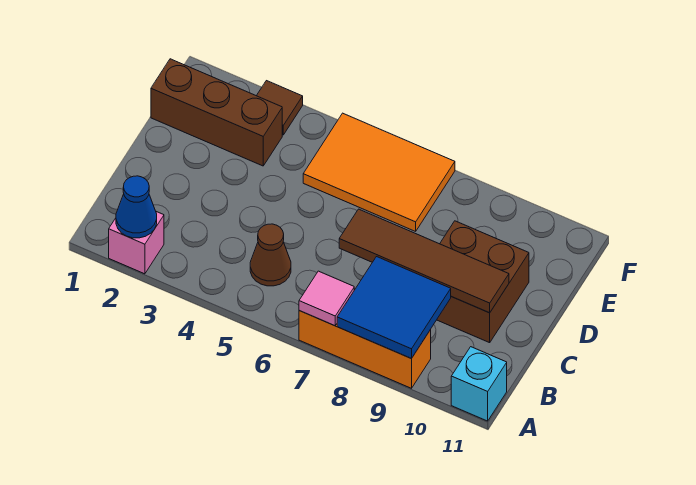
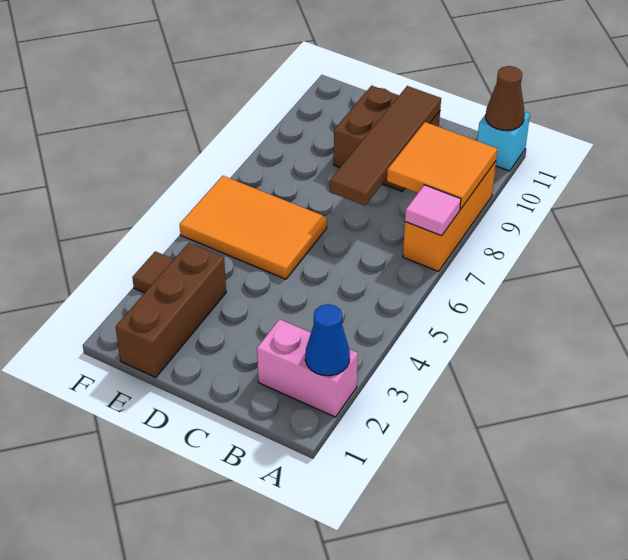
pink brick A2 level 1 -> pink brick A2:B2 level 1
blue tile A8:B9 level 2 -> orange tile A8:B9 level 2
brown cone B5 level 1 -> brown cone A11 level 2
orange tile E5:F7 level 1 -> orange tile D5:F6 level 1

